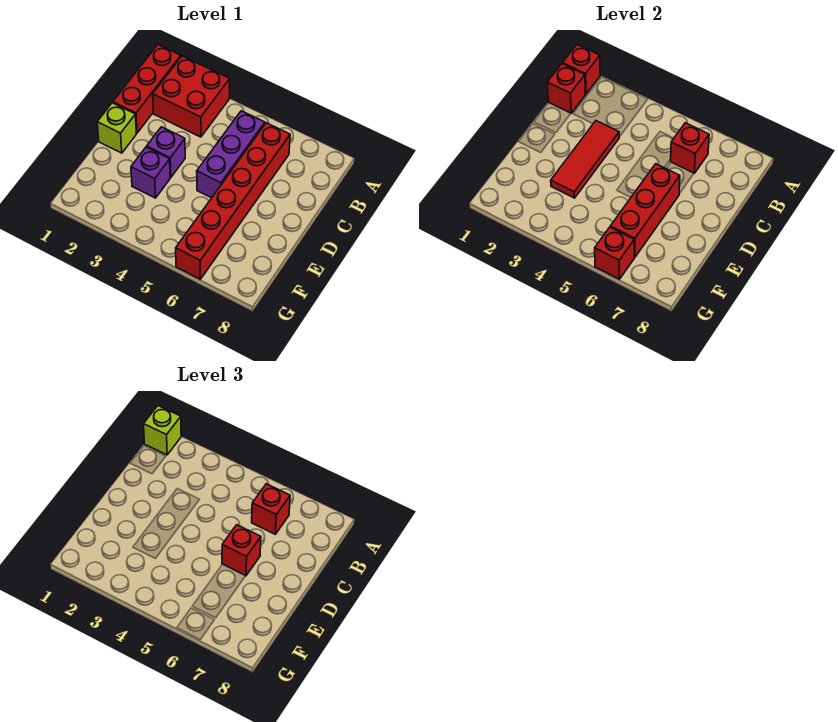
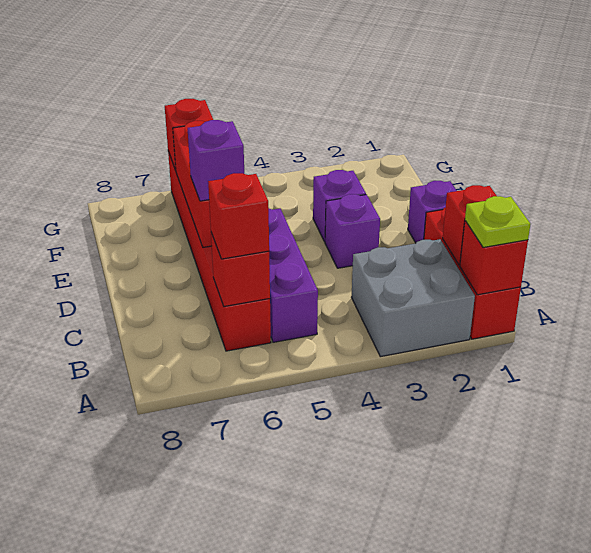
lime brick A1 level 3 -> lime plate A1 level 3
red brick A2:B3 level 1 -> grey brick A2:B3 level 1
red tile C3:E3 level 2 -> none
lime brick D1 level 1 -> purple brick D1 level 1
red brick D6 level 3 -> purple brick D6 level 3

